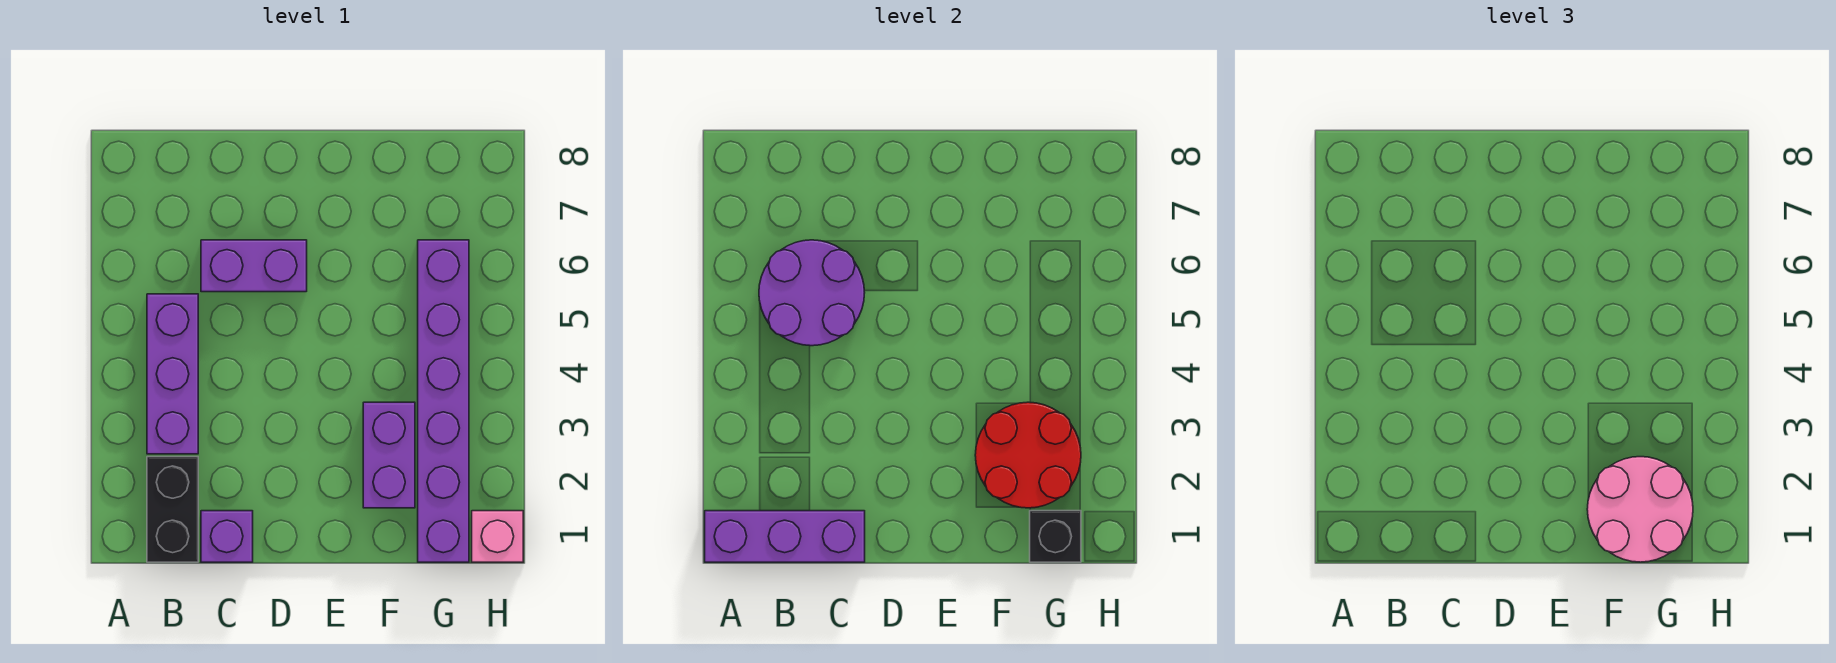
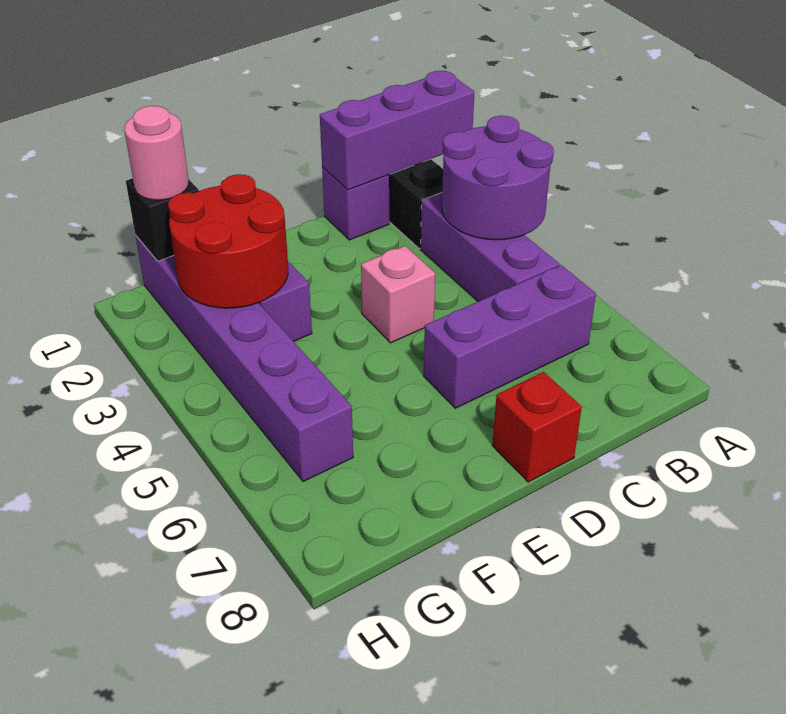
purple round brick B5:C6 level 2 -> purple round brick A3:B4 level 2
purple brick C6:D6 level 1 -> purple brick B6:D6 level 1
none -> red brick D8 level 1
pink round brick F1:G2 level 3 -> pink round brick G1 level 3
pink brick H1 level 1 -> pink brick D4 level 1

